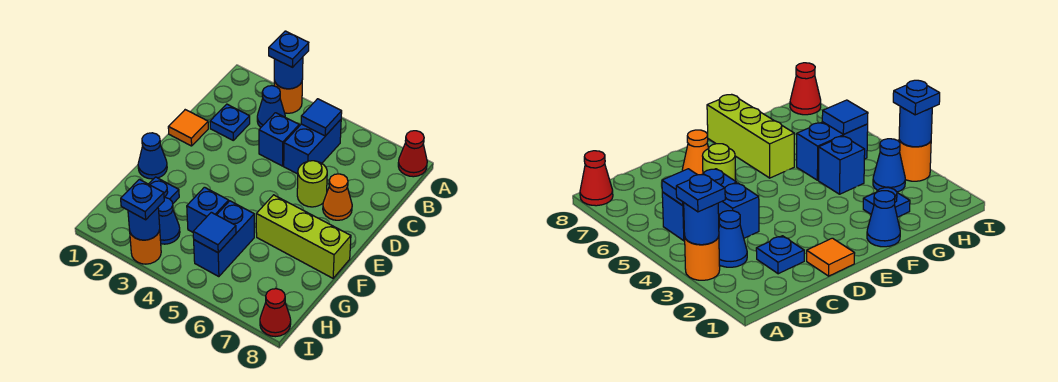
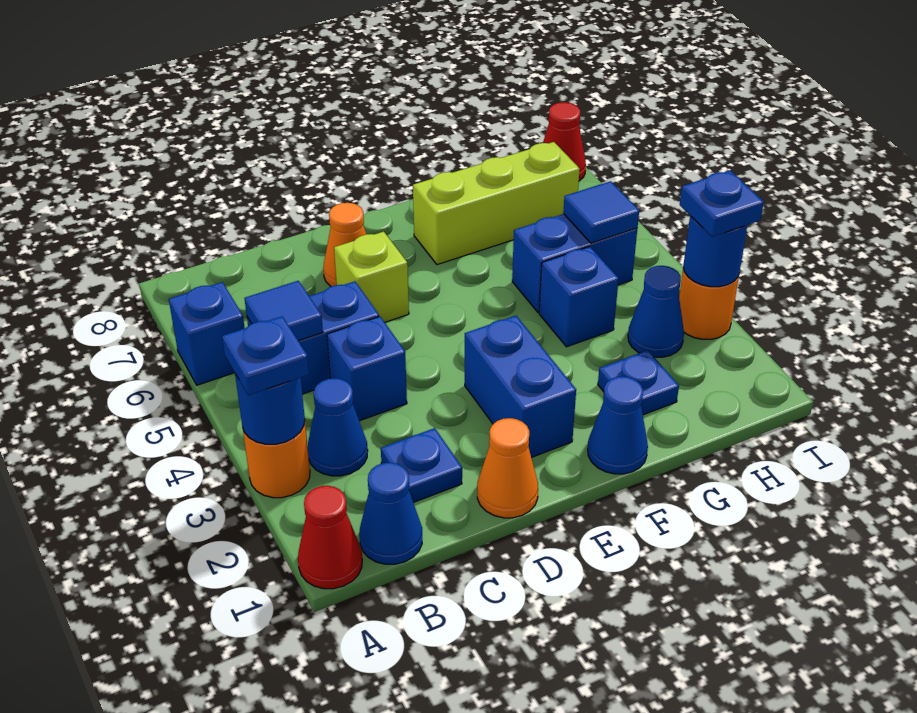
none -> blue brick A6 level 1
red cone A8 level 1 -> red cone A1 level 1
none -> blue cone B1 level 1
orange tile D1 level 1 -> orange cone D1 level 1
lime round brick D6 level 1 -> lime brick D6 level 1
none -> blue brick E2:E3 level 1
lime brick F6:F8 level 1 -> lime brick F7:H7 level 1

